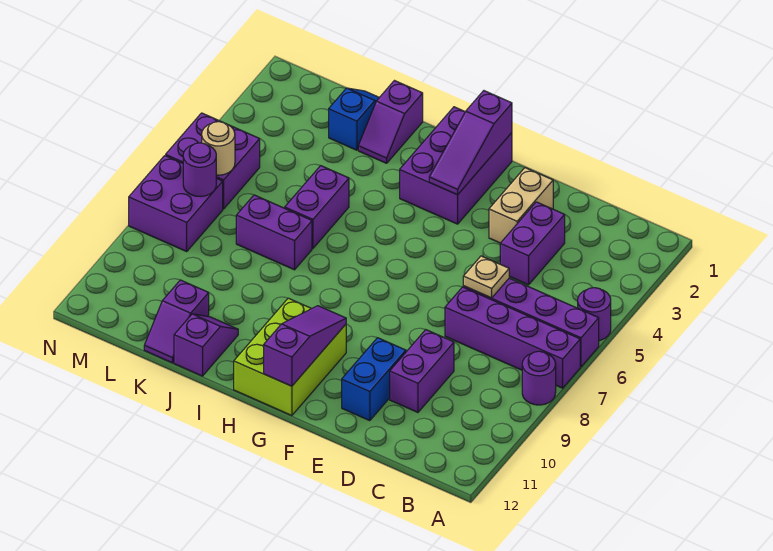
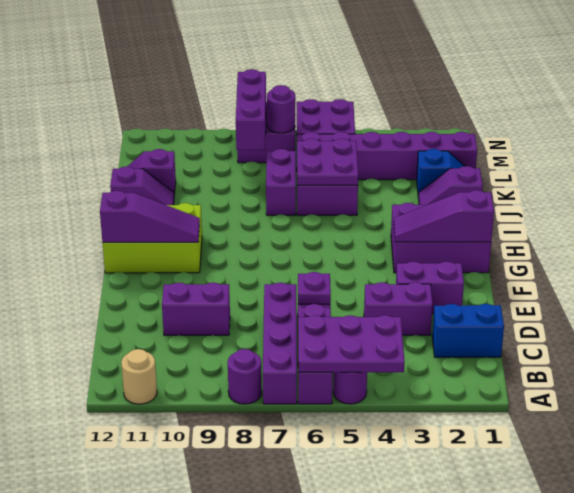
none -> purple plate A4:B6 level 2
tan plate D6 level 2 -> purple plate D6 level 2
tan brick E2:E3 level 1 -> purple brick E2:E3 level 1
blue brick E10:E11 level 1 -> blue brick C1:C2 level 1
none -> purple plate J5:K6 level 2
none -> purple brick L1:L6 level 1
none -> purple brick L8:N8 level 2
tan round brick M6 level 2 -> tan round brick A11 level 1

